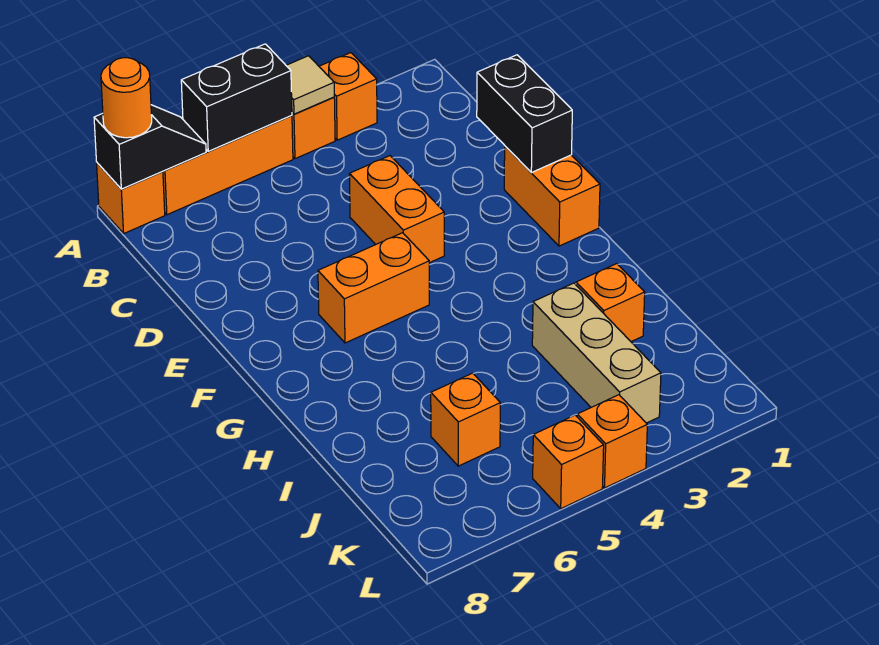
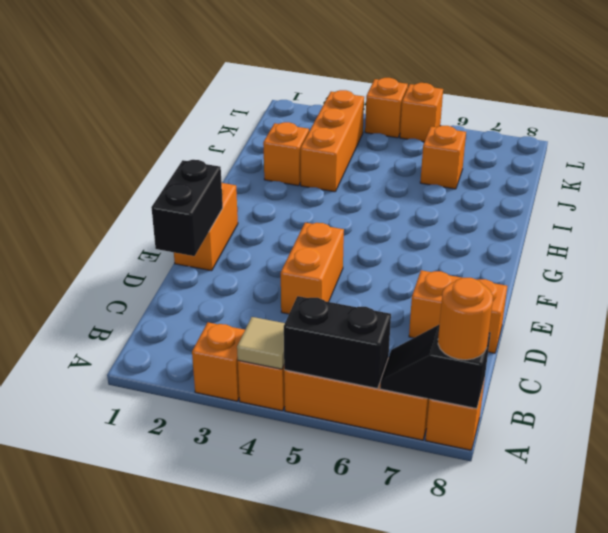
orange brick F5:F6 level 1 -> orange brick D7:D8 level 1
tan brick I3:K3 level 1 -> orange brick I3:K3 level 1

